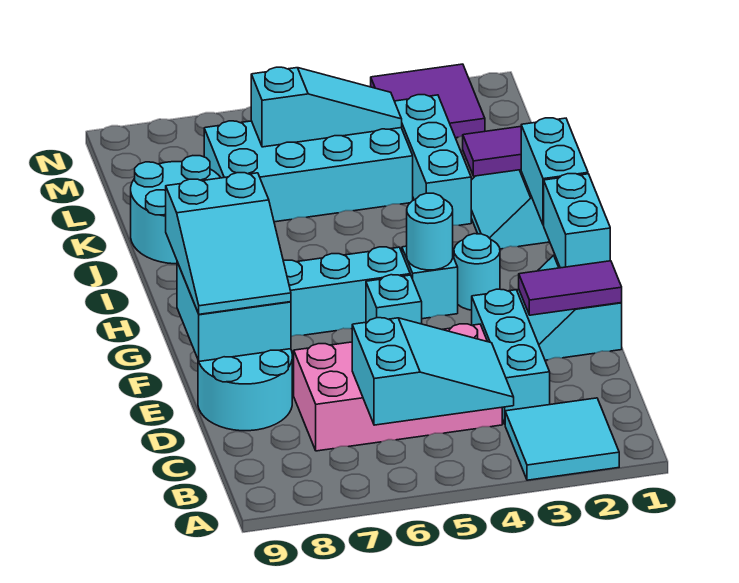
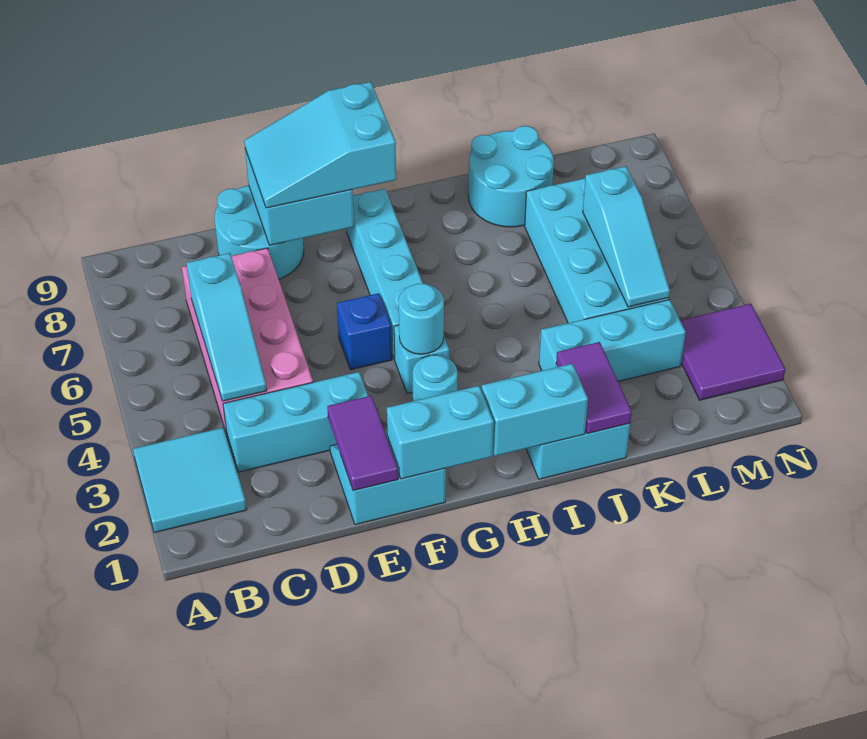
cyan slope B4:C6 level 2 top 6 -> cyan slope C4:C6 level 2 top 6
cyan brick F5 level 1 -> blue brick F5 level 1

